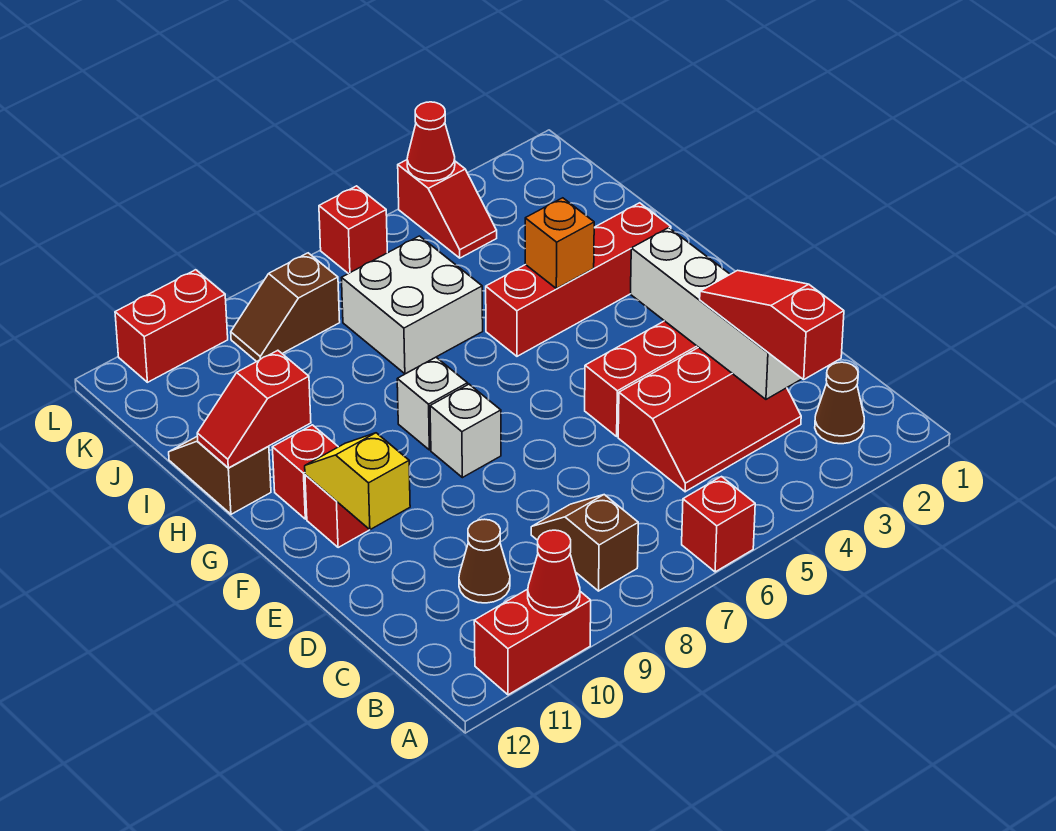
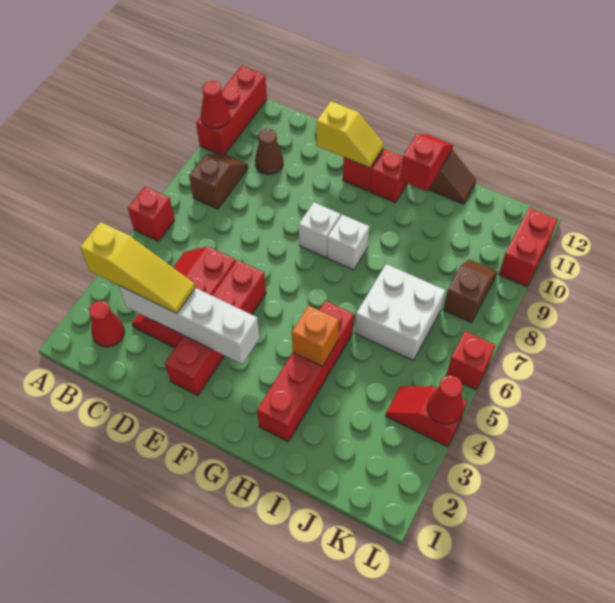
red brick A10:A11 level 1 -> red brick A10:A12 level 1
brown cone B2 level 1 -> red cone B2 level 1
red slope B3:D3 level 3 top B -> yellow slope B3:D3 level 3 top B
brown slope B8:C8 level 1 top B -> brown slope B8:B9 level 1 top 8

